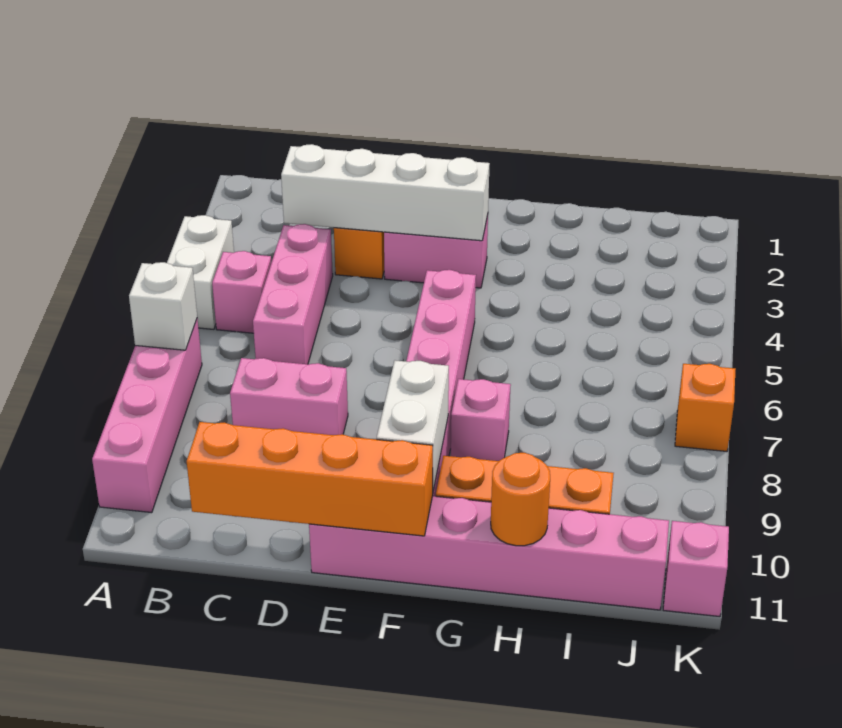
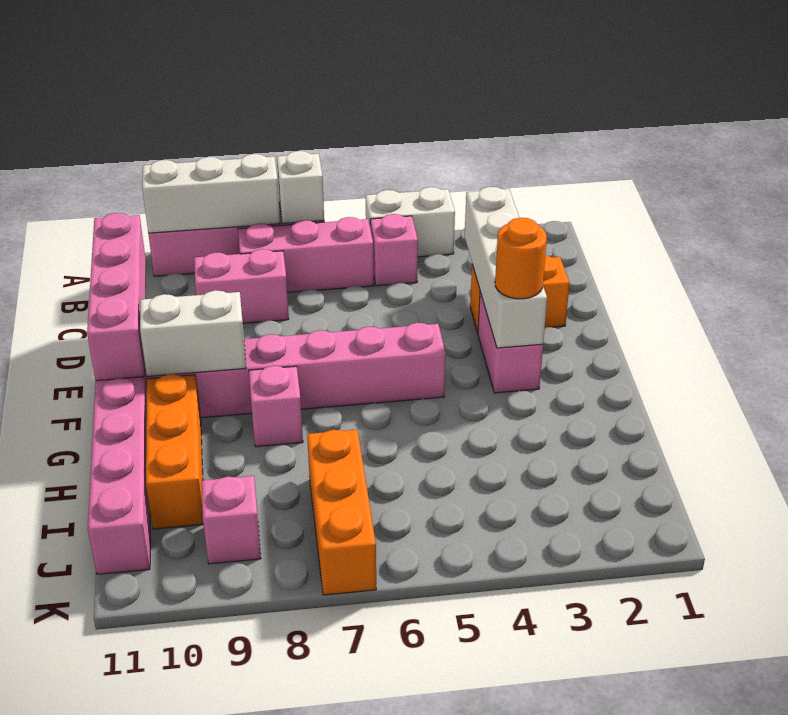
none -> white brick A8:A10 level 2
pink brick C4:C6 level 1 -> pink brick B6:B8 level 1
pink brick C8:D8 level 1 -> pink brick C8:C9 level 1
orange brick C11:F11 level 2 -> pink brick C11:F11 level 2
orange round brick H11 level 2 -> orange round brick F3 level 3
orange brick K7 level 1 -> orange brick I7:K7 level 1
pink brick K11 level 1 -> pink brick J9 level 1

